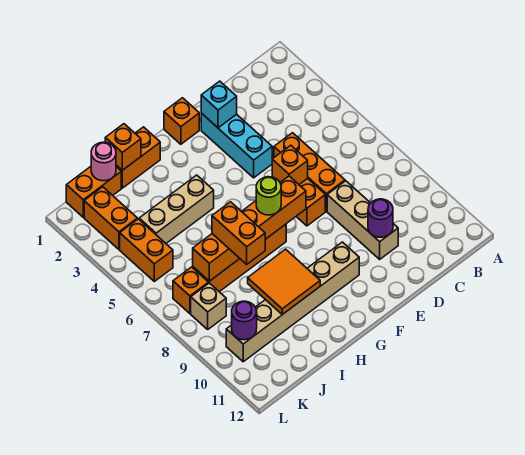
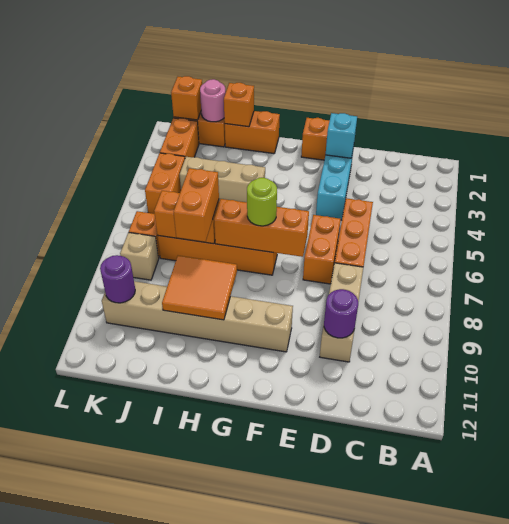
orange brick E6 level 2 -> orange brick K1 level 2

